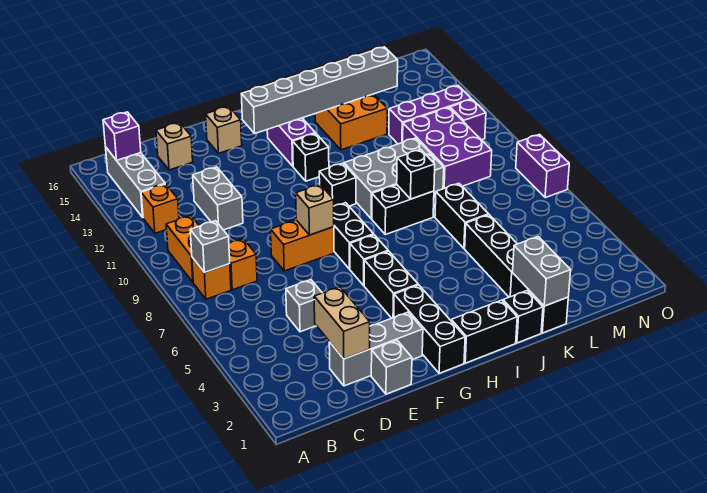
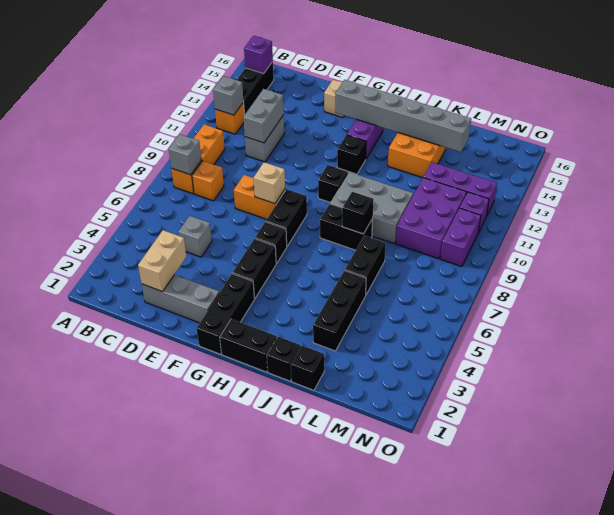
grey brick B13:B15 level 1 -> black brick B13:B15 level 1
tan brick D15 level 1 -> none
grey brick E1 level 1 -> grey brick B12 level 2
grey brick K1:K2 level 2 -> grey brick D11:D12 level 2
purple brick O7:O8 level 1 -> purple brick N9:N10 level 1

